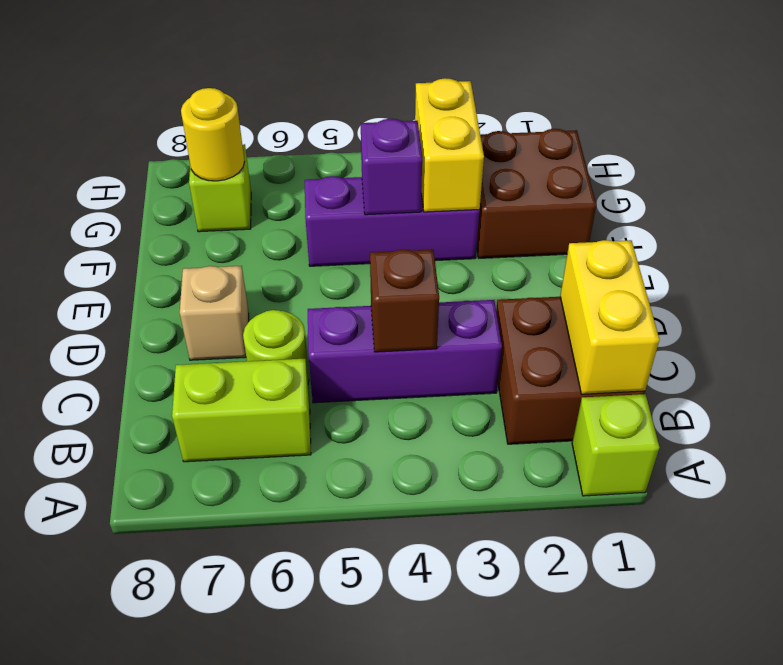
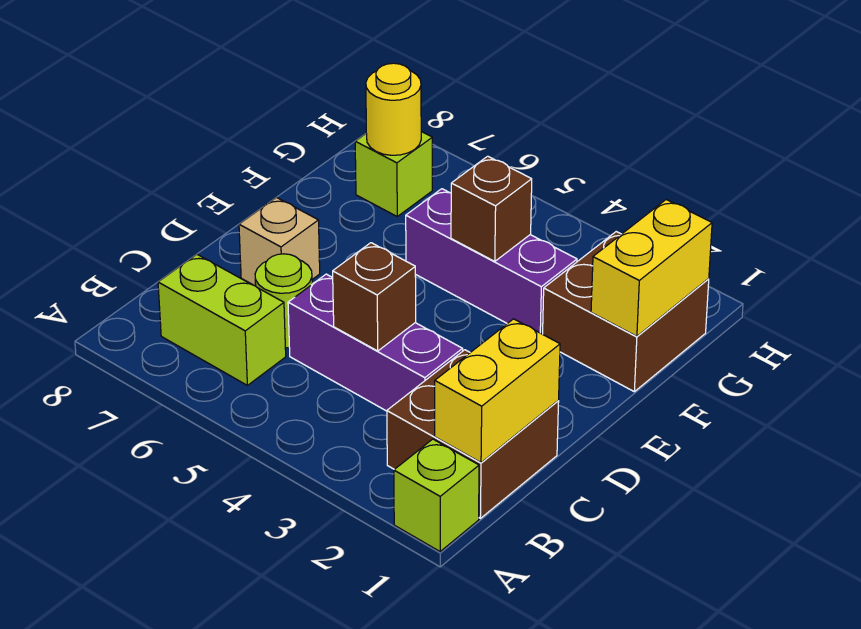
yellow brick F3:G3 level 2 -> yellow brick F1:G1 level 2
purple brick F4 level 2 -> brown brick F4 level 2

